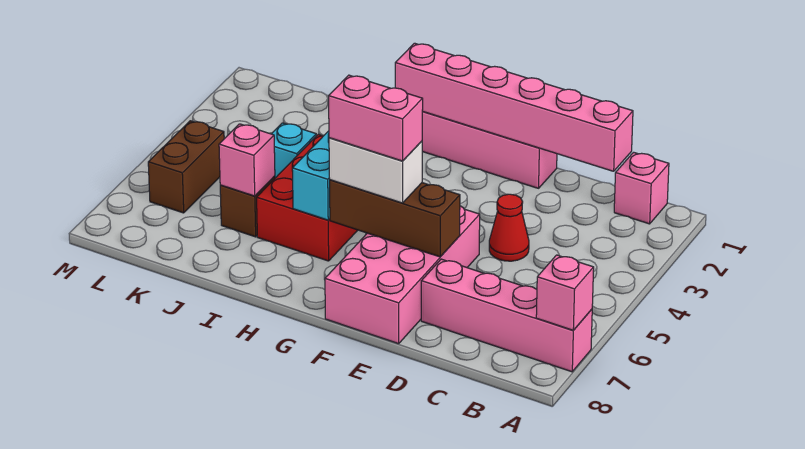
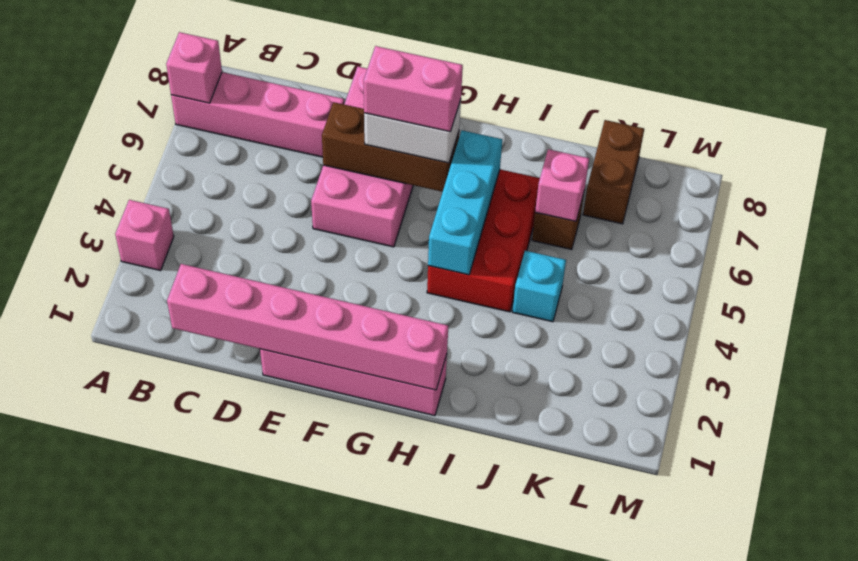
pink brick B1 level 1 -> pink brick A3 level 1
red cone D4 level 1 -> none
brown brick L5:L6 level 1 -> brown brick K7:K8 level 1

